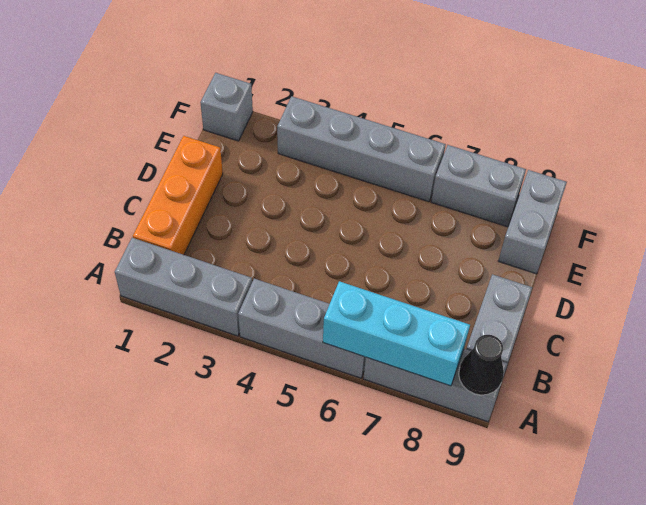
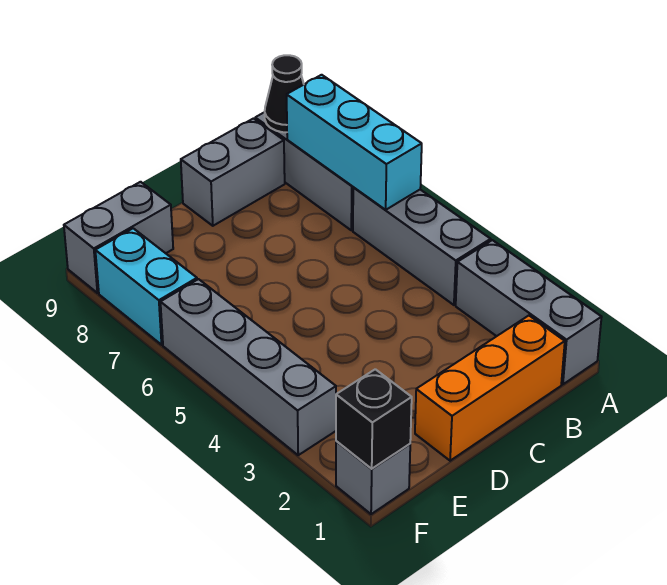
none -> black brick F1 level 2
grey brick F7:F8 level 1 -> cyan brick F7:F8 level 1

